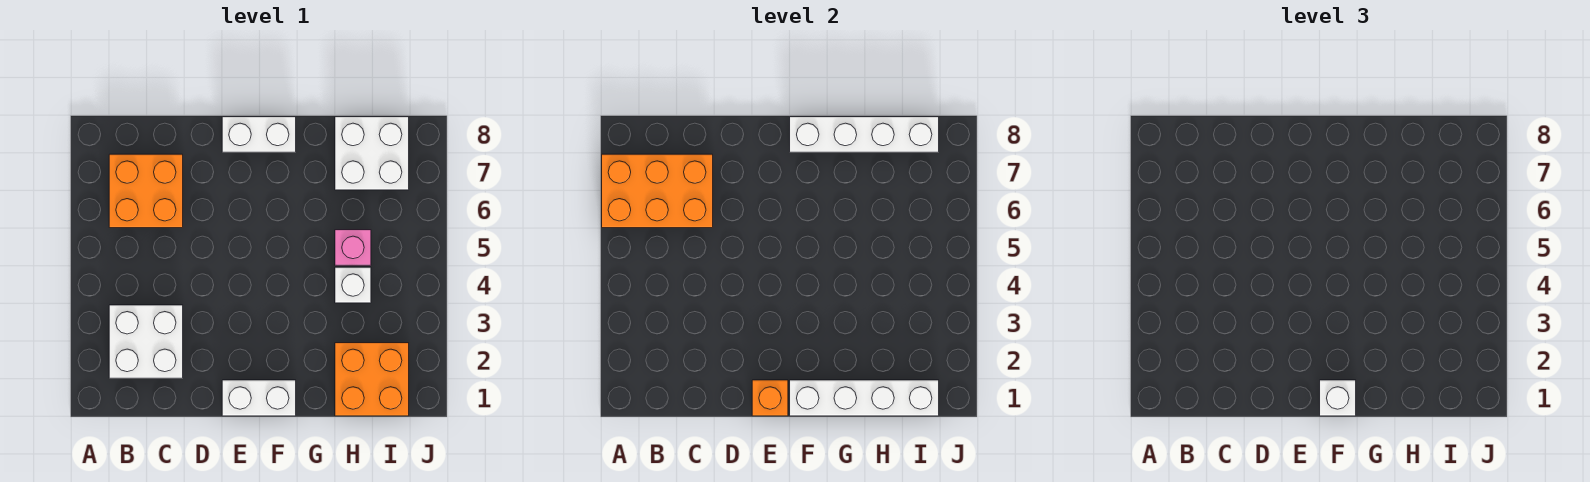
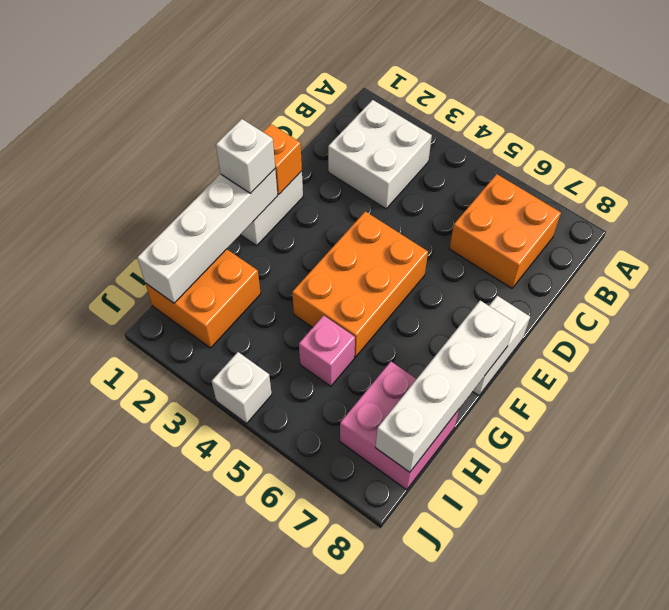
orange brick A6:C7 level 2 -> orange brick E4:G5 level 1
white brick H4 level 1 -> white brick J4 level 1
white brick H7:I8 level 1 -> pink brick H7:I8 level 1

